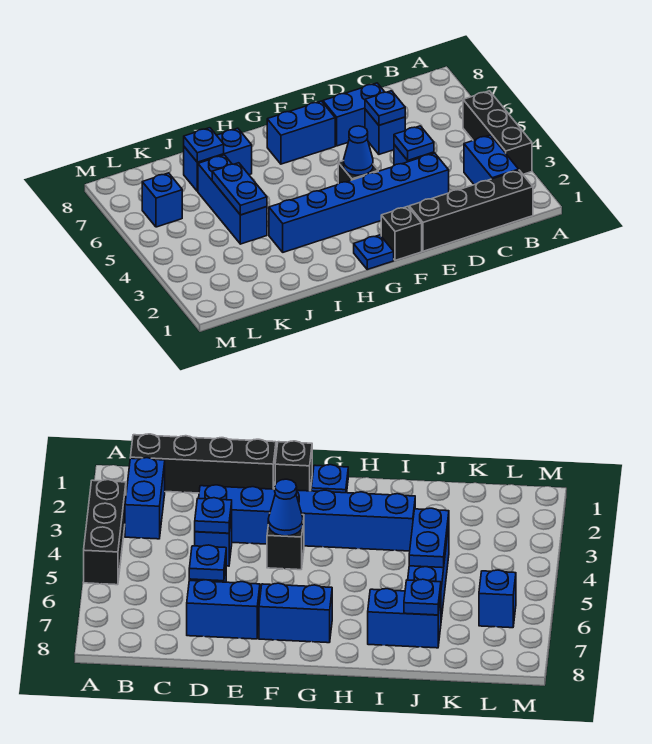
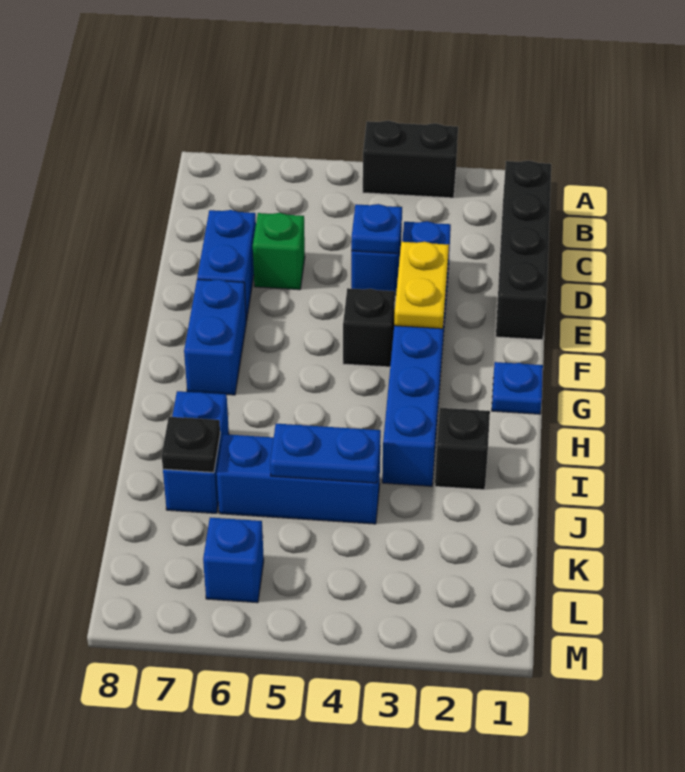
black brick A3:A5 level 1 -> black brick A3:A4 level 1
blue brick B2:B3 level 1 -> none
blue brick D6 level 1 -> green brick D6 level 1
blue plate D6 level 2 -> none
none -> yellow plate E3:F3 level 2
black brick F1 level 1 -> black brick I2 level 1
blue cone F4 level 2 -> none
blue plate J7 level 2 -> black plate J7 level 2

